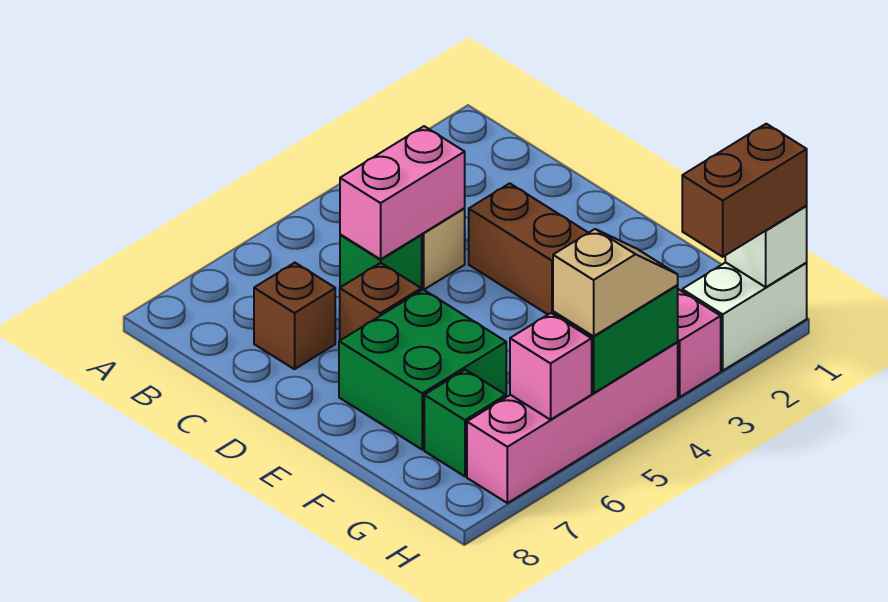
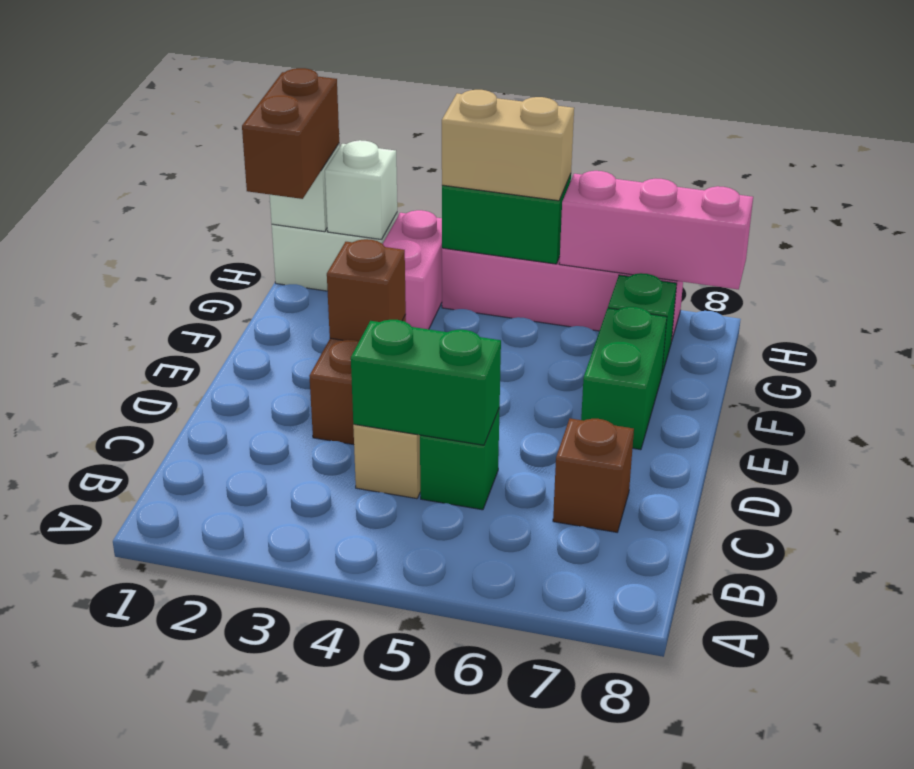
pink brick C4:C5 level 2 -> green brick C4:C5 level 2
brown brick D6 level 1 -> brown brick E3 level 2
green brick E6:F7 level 1 -> green brick E7:F7 level 1
brown brick H1:H2 level 3 -> brown brick G1:H1 level 3
none -> white brick H2 level 2
tan slope H4:H5 level 3 top 5 -> tan brick H4:H5 level 3
pink brick H6 level 2 -> pink brick H6:H8 level 2

